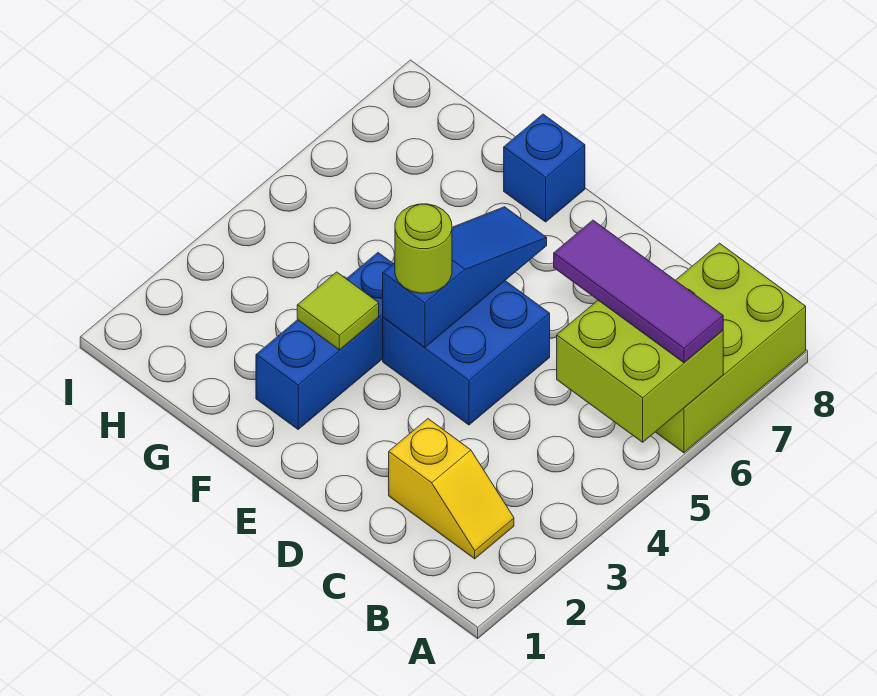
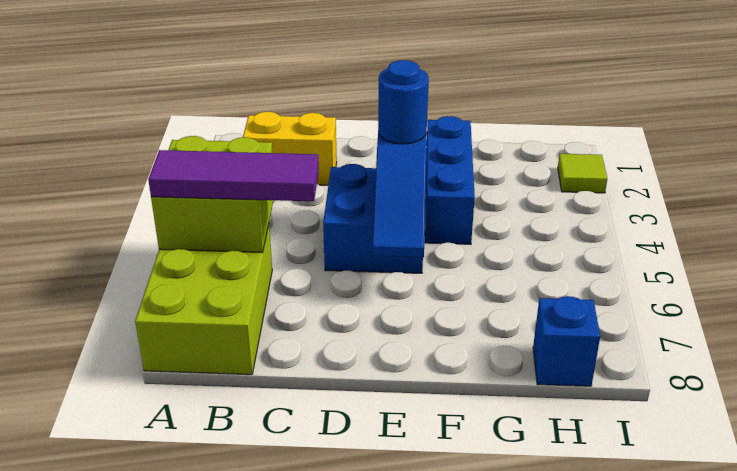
yellow slope B2:C2 level 1 top C -> yellow brick B2:C2 level 1
lime round brick E4 level 3 -> blue round brick E4 level 3
lime tile F3 level 2 -> lime tile I2 level 1
blue brick F8 level 1 -> blue brick H8 level 1

